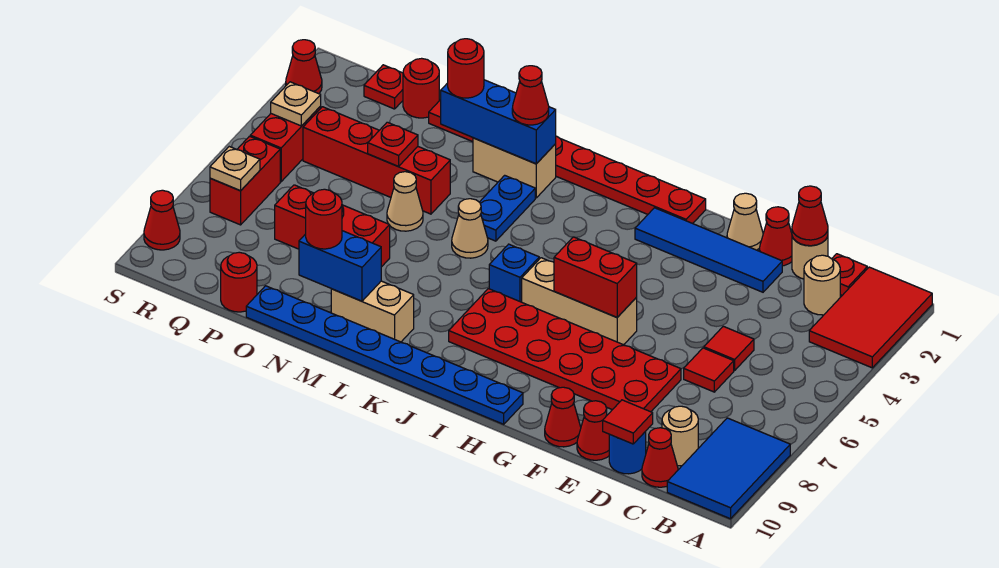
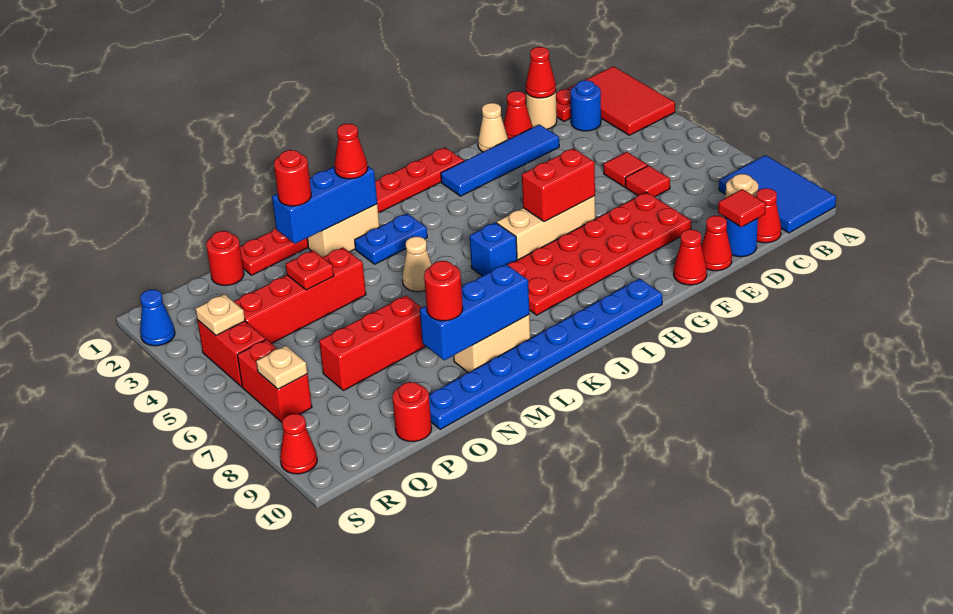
tan round brick C2 level 1 -> blue round brick C2 level 1
blue plate L3:L4 level 1 -> blue plate K3:L3 level 1
blue brick M9:N9 level 2 -> blue brick L9:N9 level 2
tan cone N5 level 1 -> none
red plate Q1 level 1 -> none
red cone S2 level 1 -> blue cone S2 level 1

